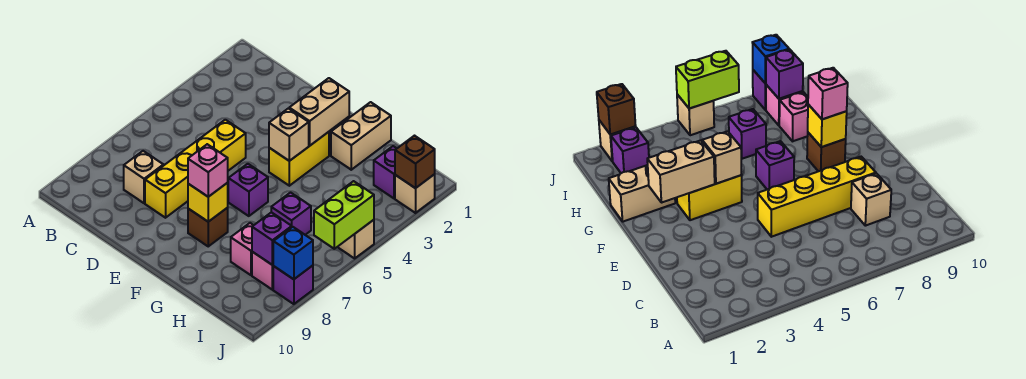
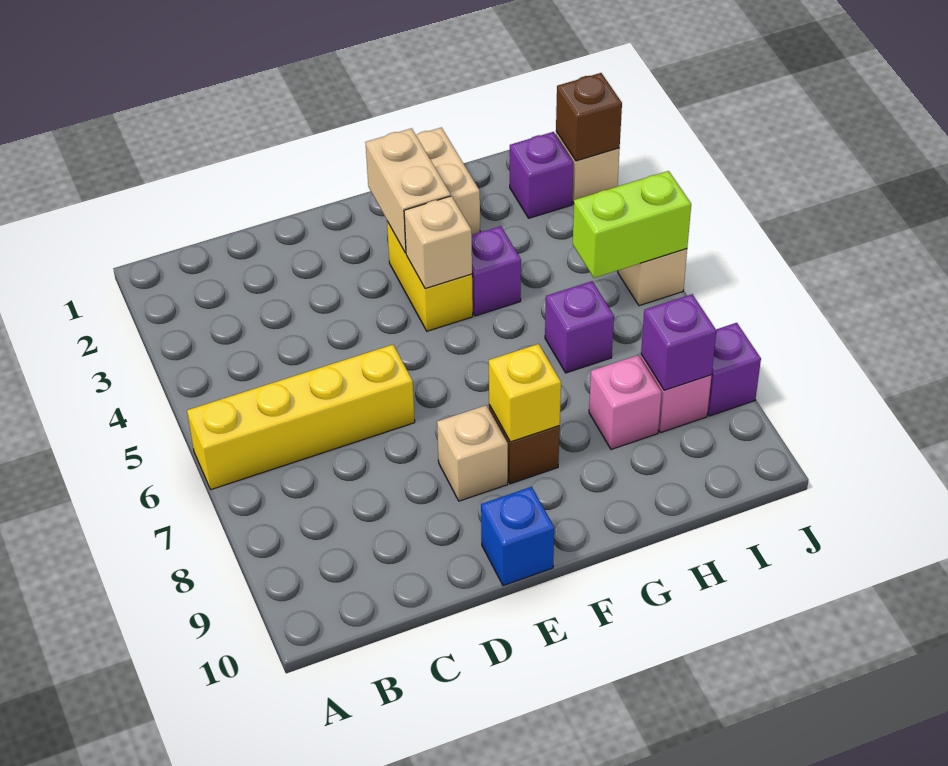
tan brick C8 level 1 -> tan brick E8 level 1
yellow brick D5:D8 level 1 -> yellow brick A6:D6 level 1
purple brick F6 level 1 -> purple brick G4 level 1
pink brick F8 level 3 -> none
lime brick J5:J6 level 2 -> lime brick I5:J5 level 2
blue brick J8 level 2 -> blue brick E10 level 1

